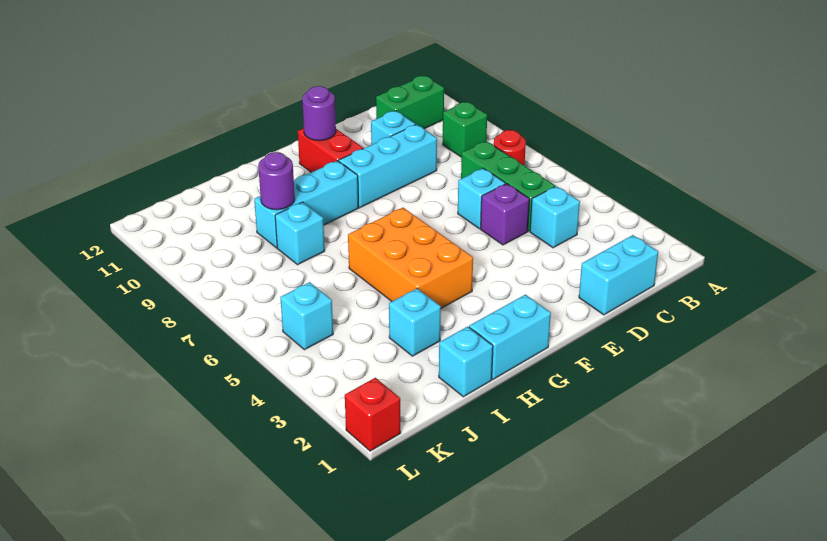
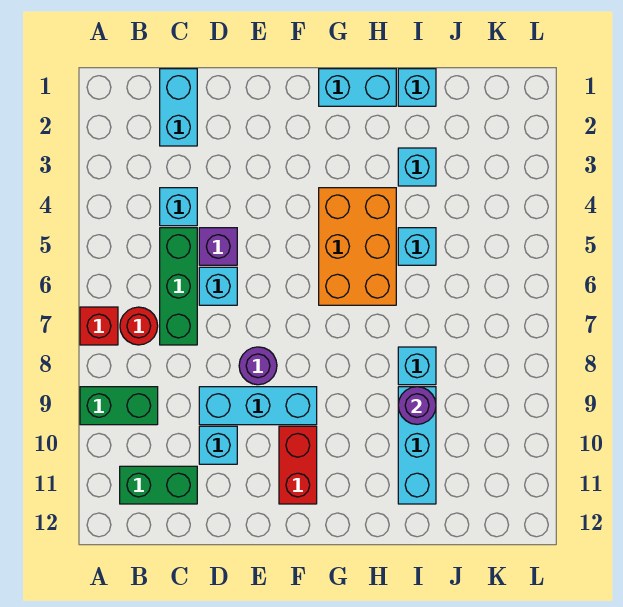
green brick B9 level 1 -> green brick A9:B9 level 1
cyan brick C1:D1 level 1 -> cyan brick C1:C2 level 1
purple round brick F11 level 2 -> purple round brick E8 level 1
cyan brick G9:I9 level 1 -> cyan brick I9:I11 level 1
cyan brick K5 level 1 -> cyan brick I5 level 1
red brick L1 level 1 -> red brick A7 level 1

